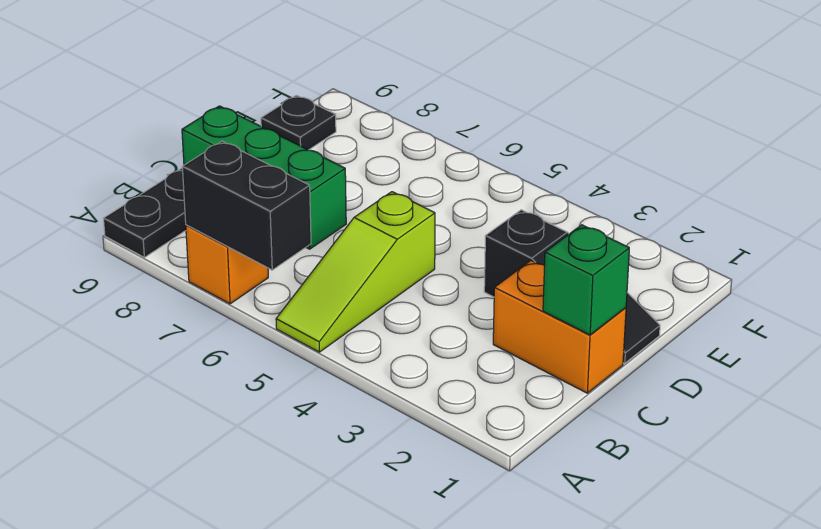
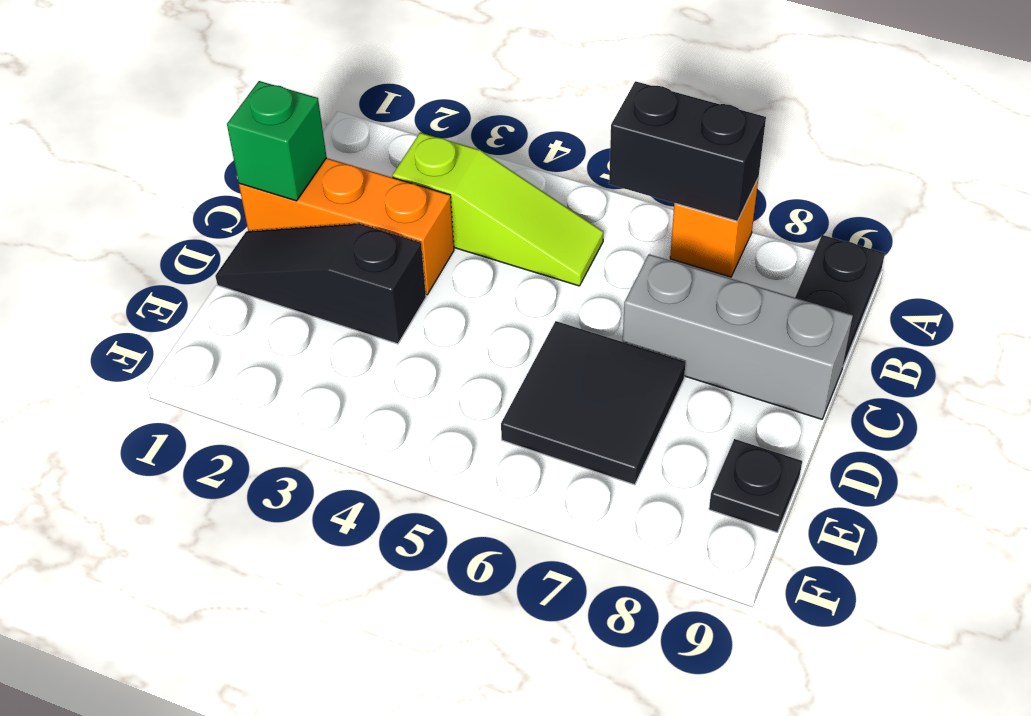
lime slope A5:C5 level 1 top C -> lime slope B3:B5 level 1 top 3
orange brick C1:C2 level 1 -> orange brick C1:C3 level 1
green brick C7:C9 level 1 -> grey brick C7:C9 level 1
none -> black tile D6:E7 level 1

